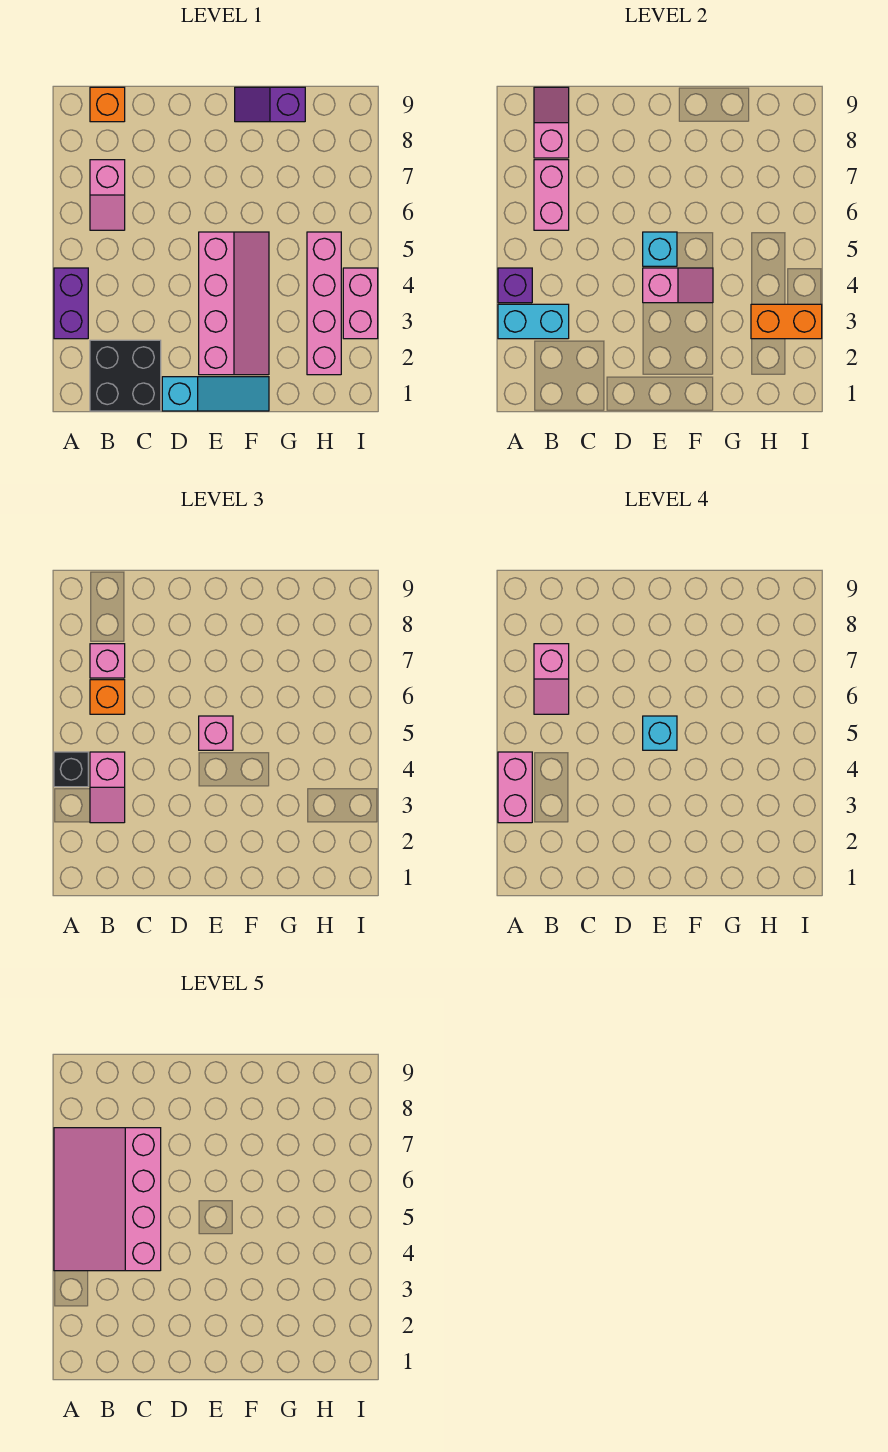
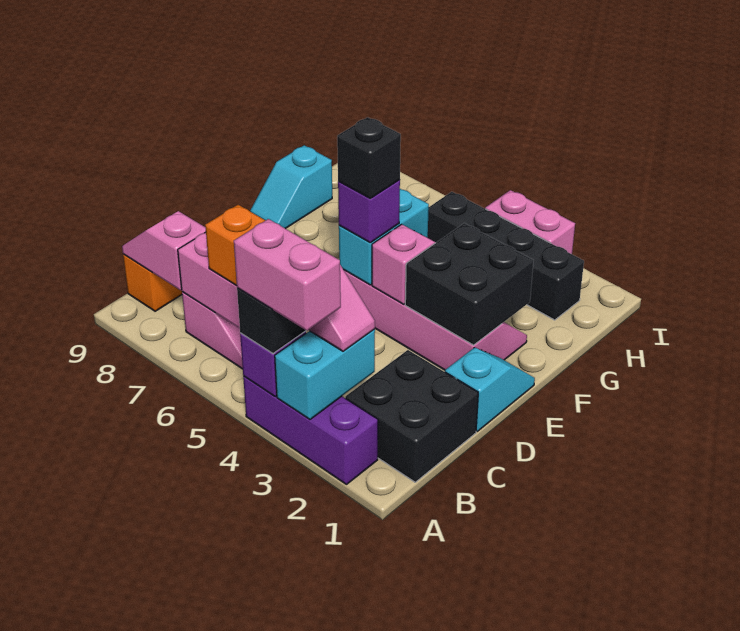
purple brick A3:A4 level 1 -> purple brick A2:A4 level 1
pink slope A4:C7 level 5 top C -> none
pink slope B6:B7 level 4 top 7 -> none
pink brick B7 level 3 -> none
cyan slope D1:F1 level 1 top D -> cyan slope D1:E1 level 1 top D
none -> black brick E2:F3 level 2
cyan brick E5 level 2 -> cyan brick E5:F5 level 2
pink brick E5 level 3 -> purple brick E5 level 3
cyan brick E5 level 4 -> black brick E5 level 4
purple slope F9:G9 level 1 top G -> cyan slope F9:G9 level 1 top G
pink brick H2:H5 level 1 -> black brick H2:H5 level 1
orange brick H3:I3 level 2 -> none

